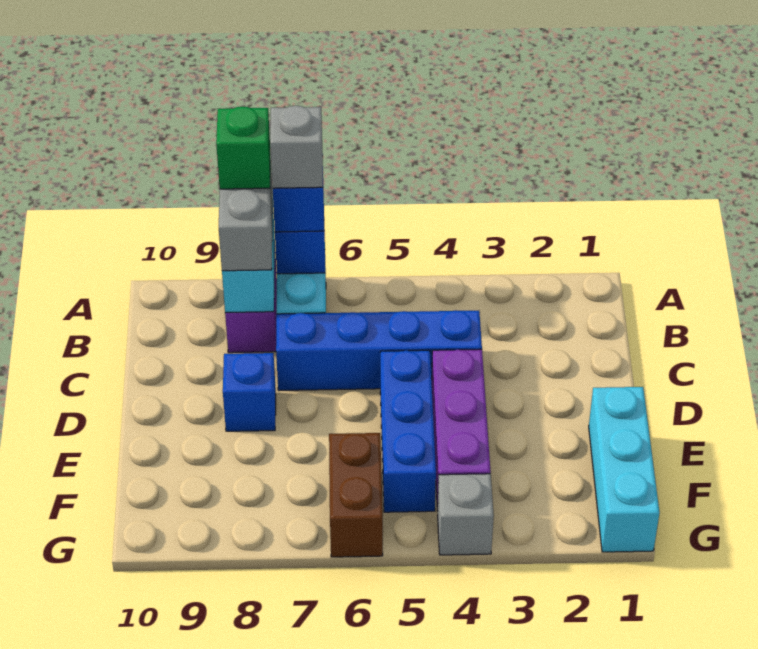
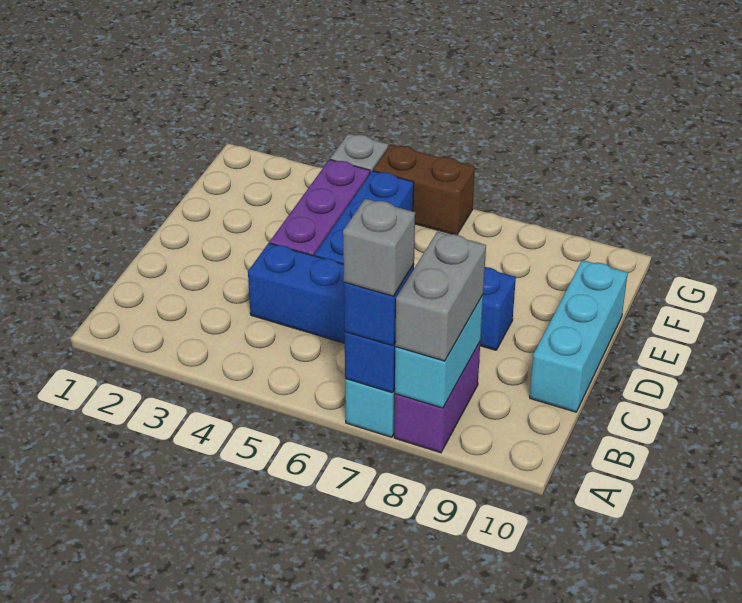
green brick A8 level 4 -> none
cyan brick E1:G1 level 1 -> cyan brick C10:E10 level 1
brown brick F6:G6 level 1 -> brown brick G5:G6 level 1

